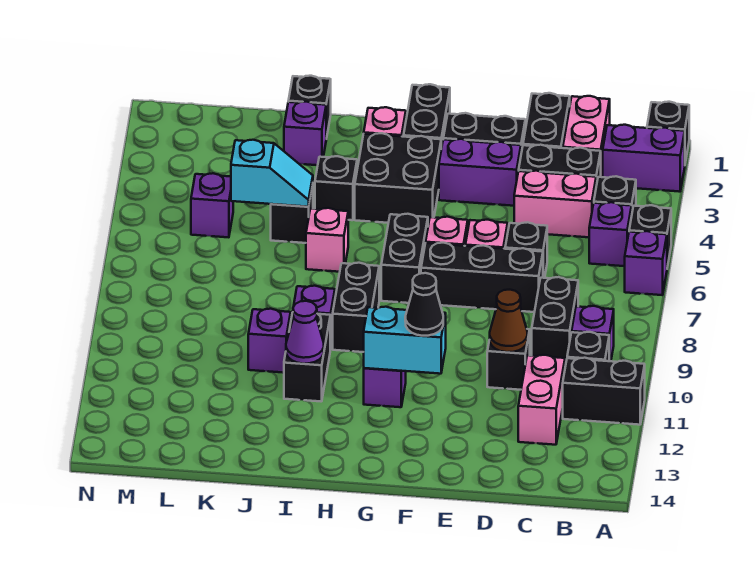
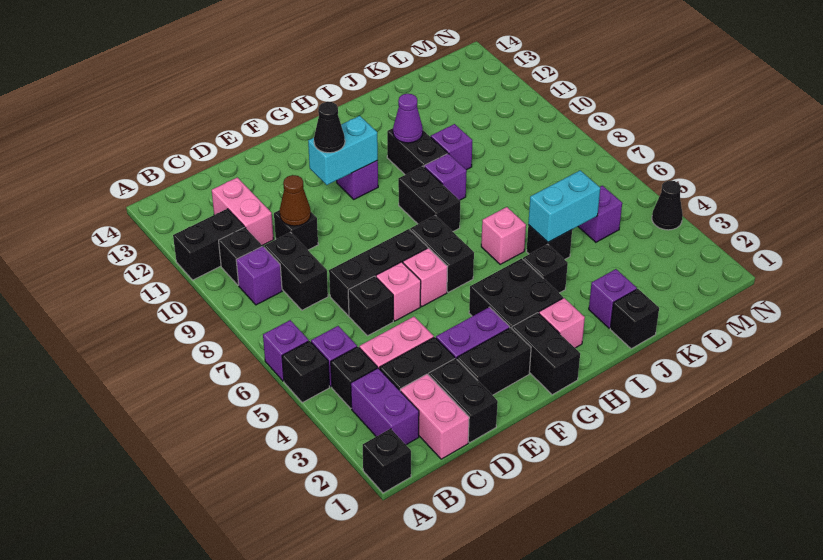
purple brick A2:B2 level 1 -> purple brick B2:B3 level 1
cyan slope J5:K5 level 2 top K -> cyan brick J5:K5 level 2
none -> black cone N4 level 1

